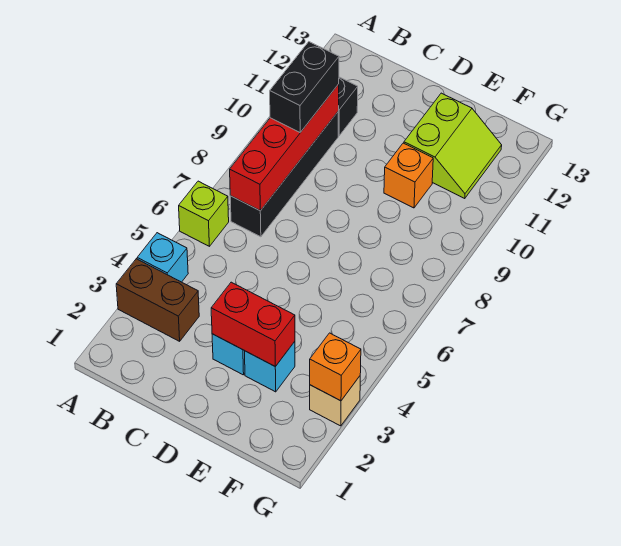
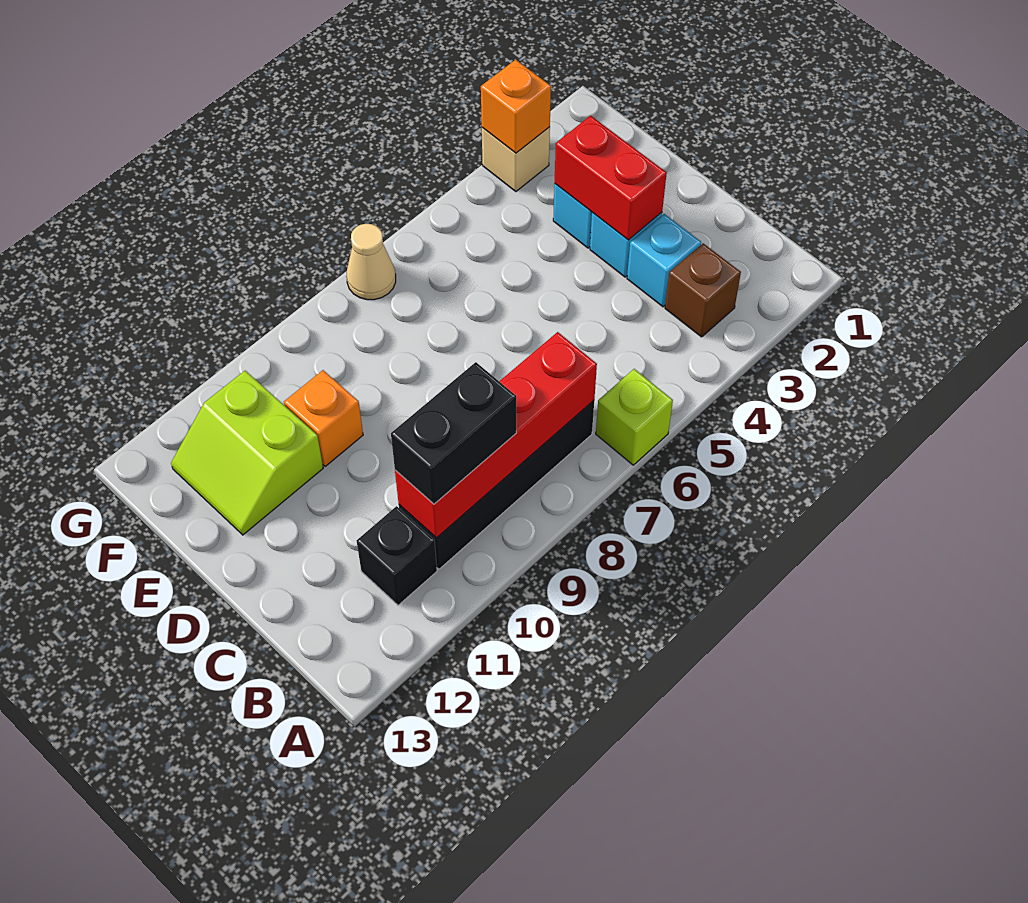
brown brick A3:B3 level 1 -> brown brick B3 level 1
cyan brick A4 level 1 -> cyan brick C3 level 1
lime slope E11:F12 level 1 top E -> lime slope E11:F12 level 1 top 11
none -> tan cone G7 level 1

